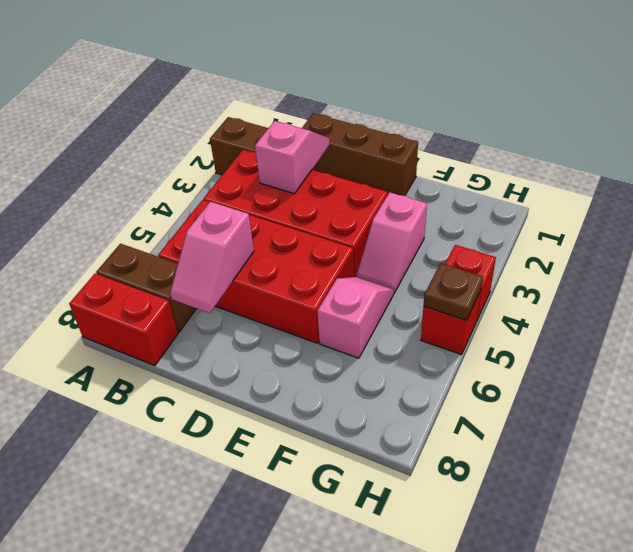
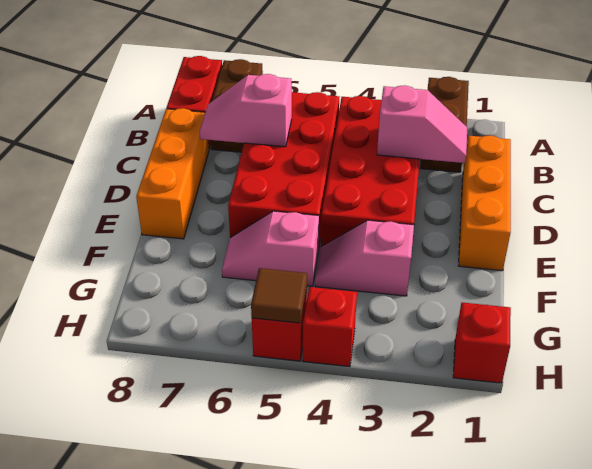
brown brick C1:E1 level 1 -> orange brick C1:E1 level 1
none -> orange brick C8:E8 level 1
pink slope F5:F6 level 1 top 6 -> pink slope F5:F6 level 1 top 5
none -> red brick H1 level 1
brown plate H5 level 2 -> brown tile H5 level 2

